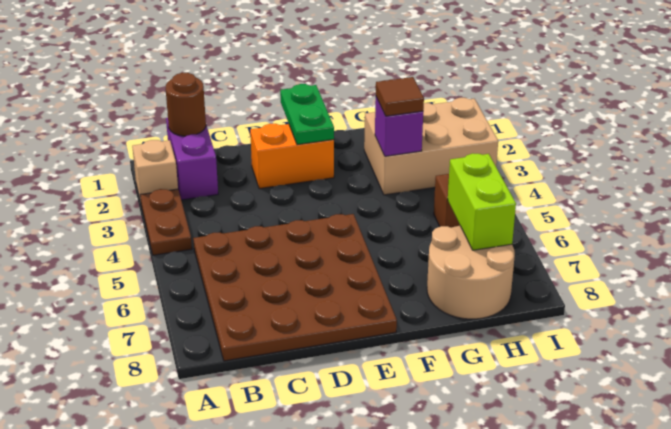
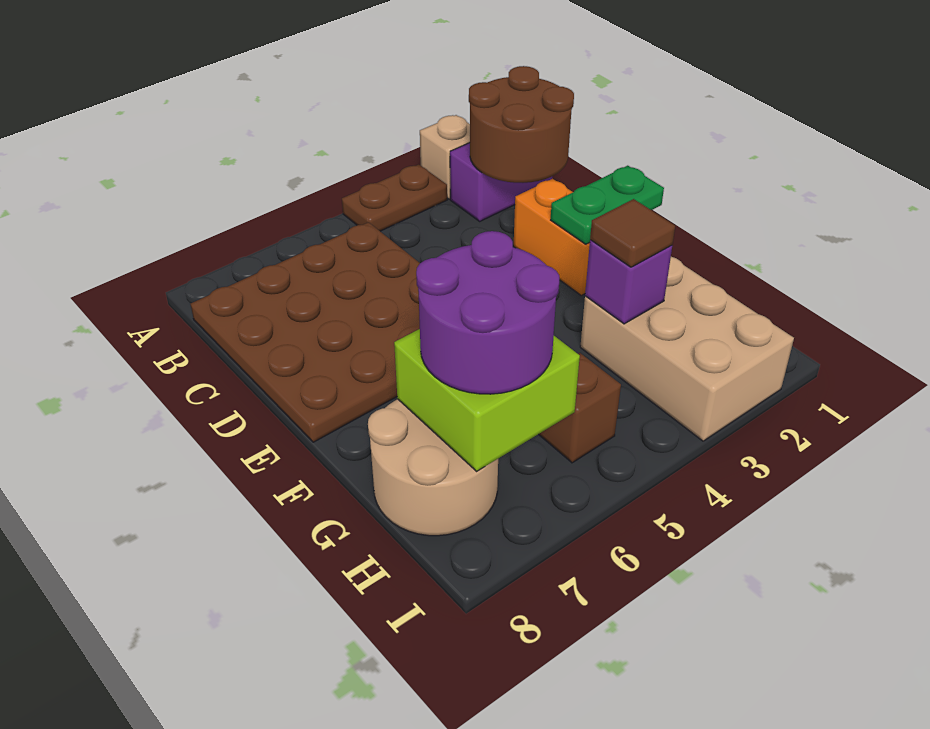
brown round brick B1 level 2 -> brown round brick B1:C2 level 2
none -> purple round brick G6:H7 level 3
lime brick H6:H7 level 2 -> lime brick G6:H7 level 2

